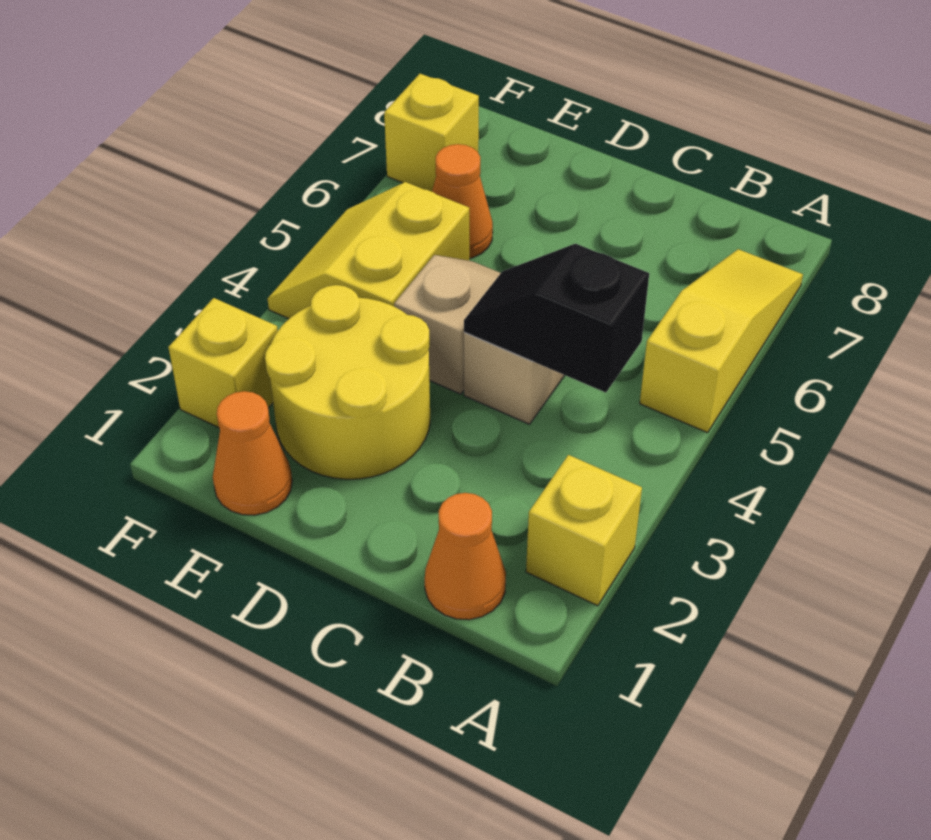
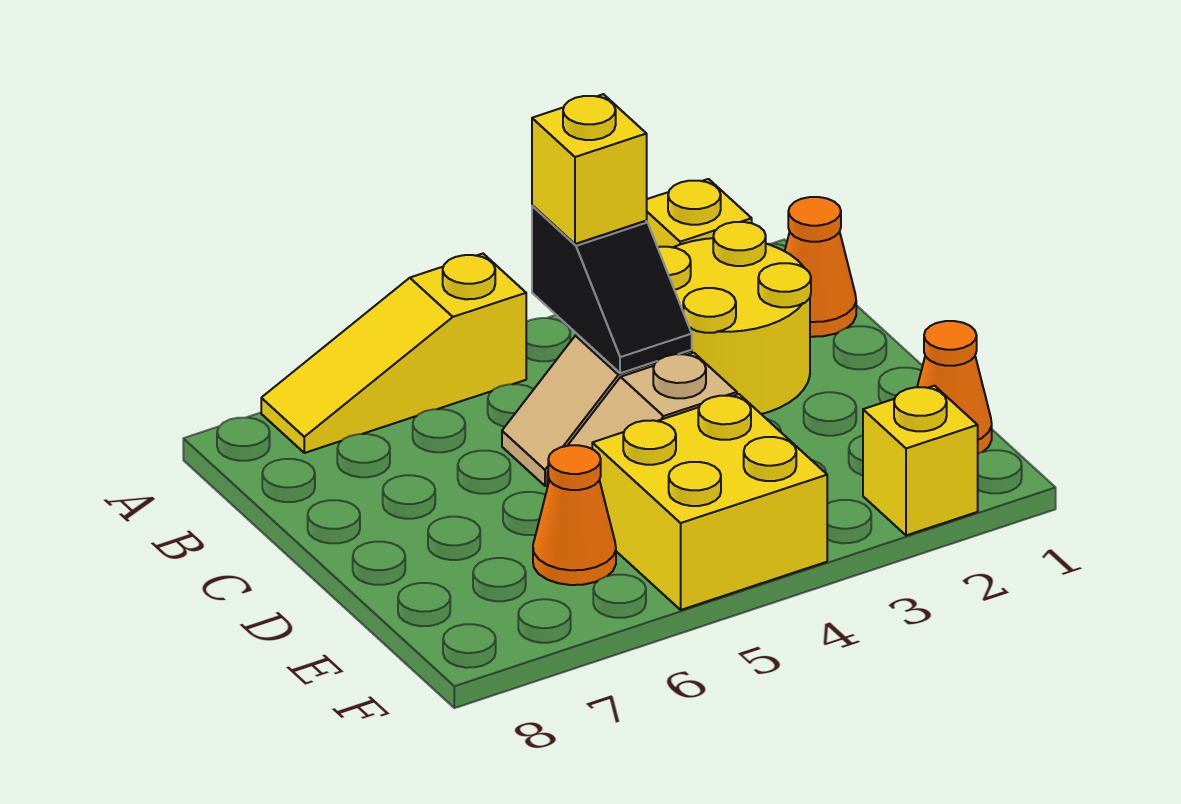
yellow round brick D2:E3 level 1 -> yellow round brick B2:C3 level 1
yellow slope E4:F5 level 1 top E -> yellow brick E4:F5 level 1
yellow brick F7 level 1 -> yellow brick B4 level 3

